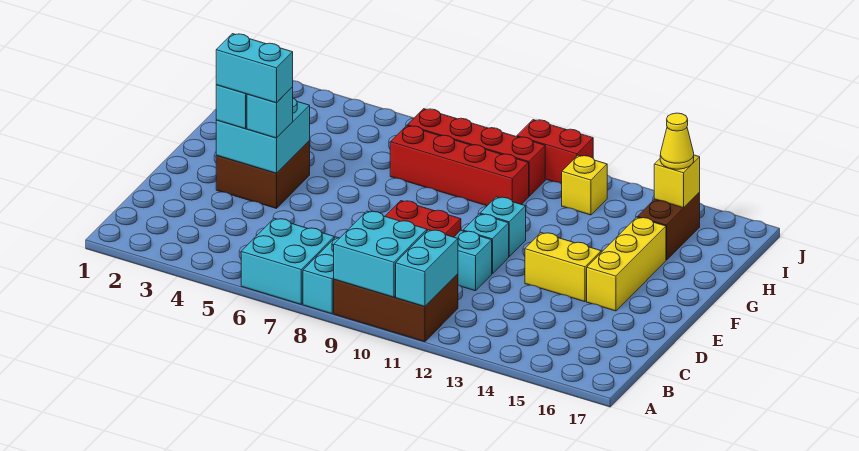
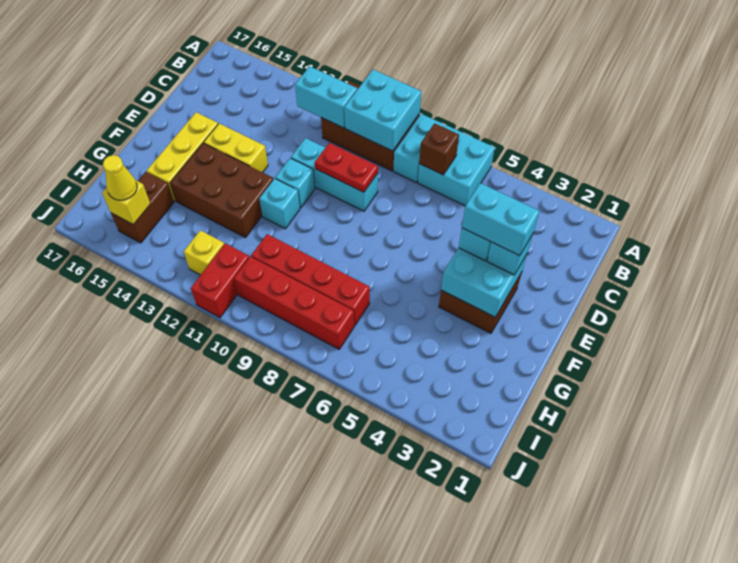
cyan brick A11:B11 level 2 -> cyan brick B11:B12 level 2
none -> brown brick B7 level 2
none -> brown brick F12:G14 level 1
red brick J10:J11 level 1 -> red brick I11:J11 level 1

